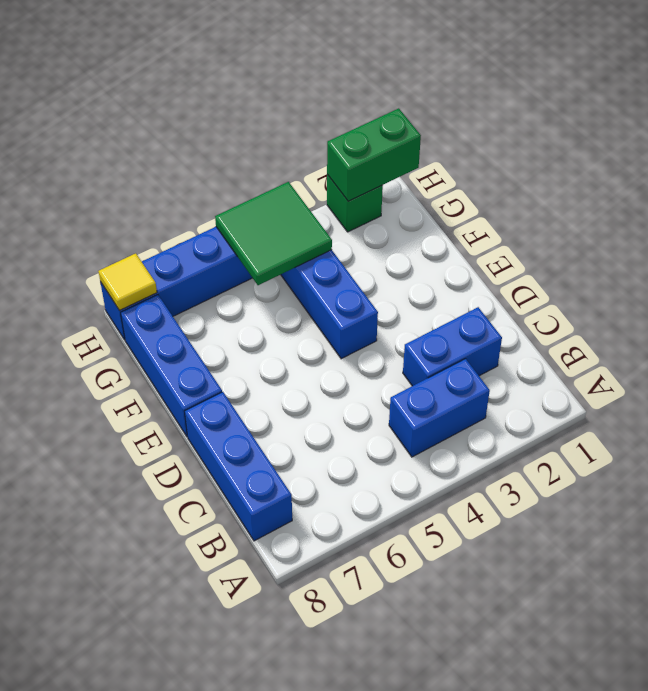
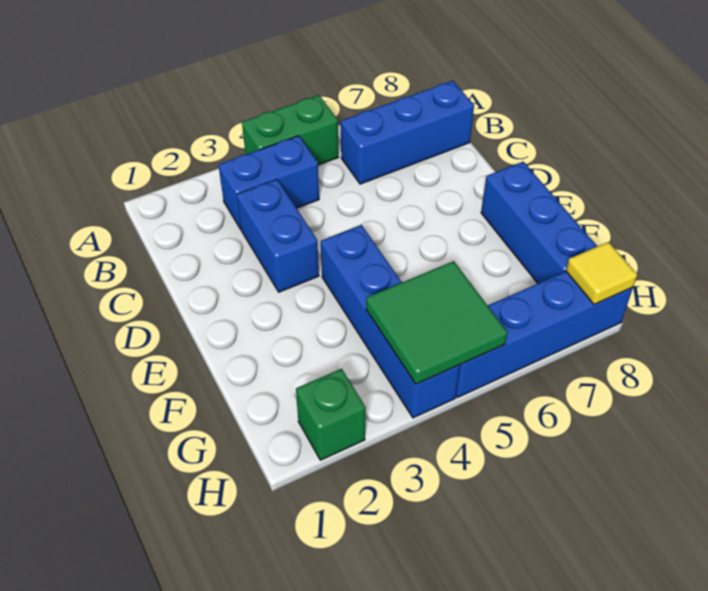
blue brick B8:D8 level 1 -> blue brick B6:B8 level 1
blue brick C2:C3 level 1 -> blue brick C3:D3 level 1
green brick H1:H2 level 2 -> green brick A4:A5 level 1

